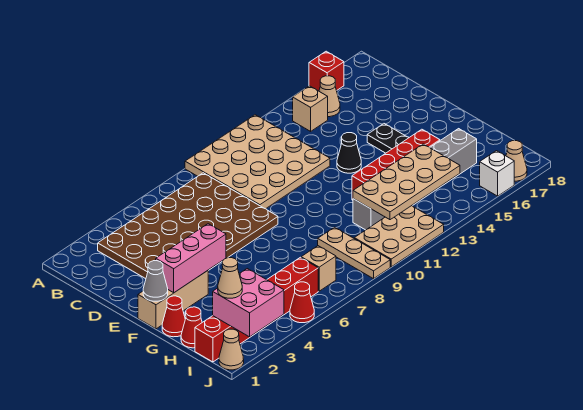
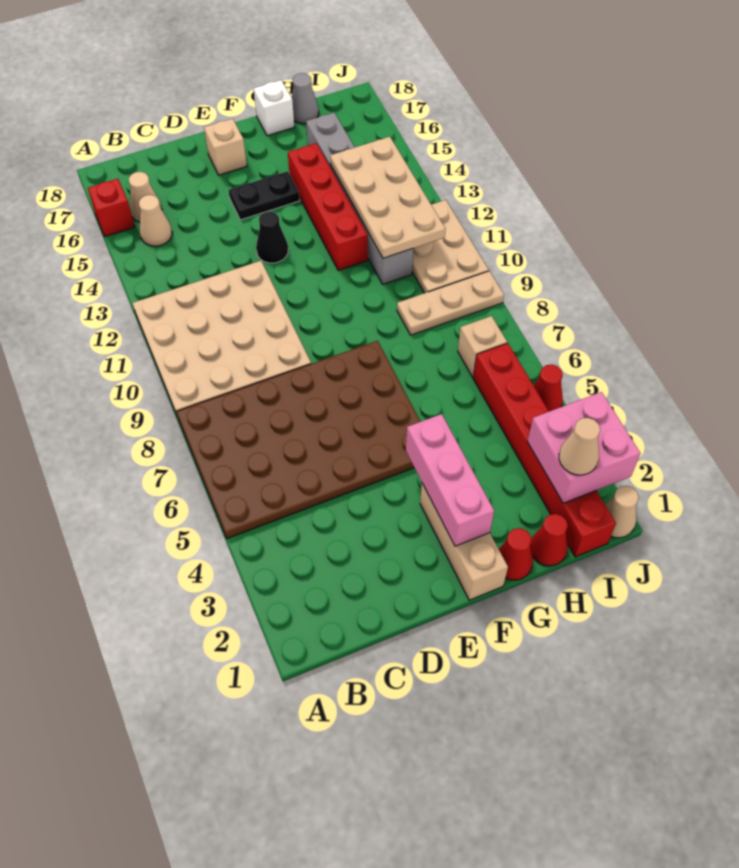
brown plate B3:E8 level 1 -> brown plate A5:F8 level 1
tan brick B14 level 1 -> tan brick E17 level 1
grey cone F1 level 2 -> grey cone H18 level 1
white brick J16 level 1 -> white brick G18 level 1
tan cone J17 level 1 -> tan cone B16 level 1

